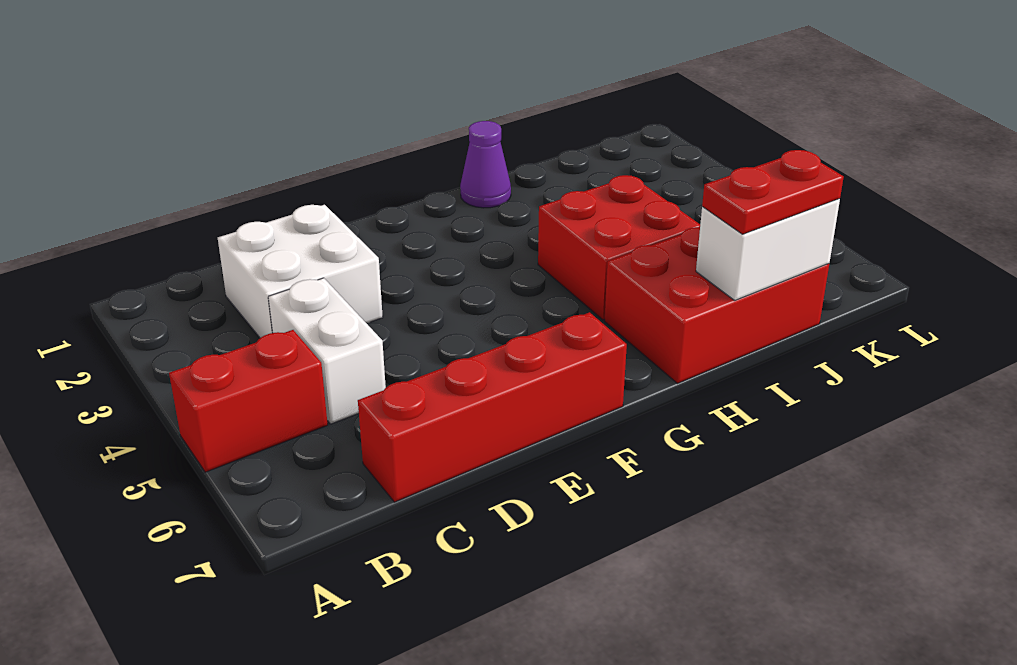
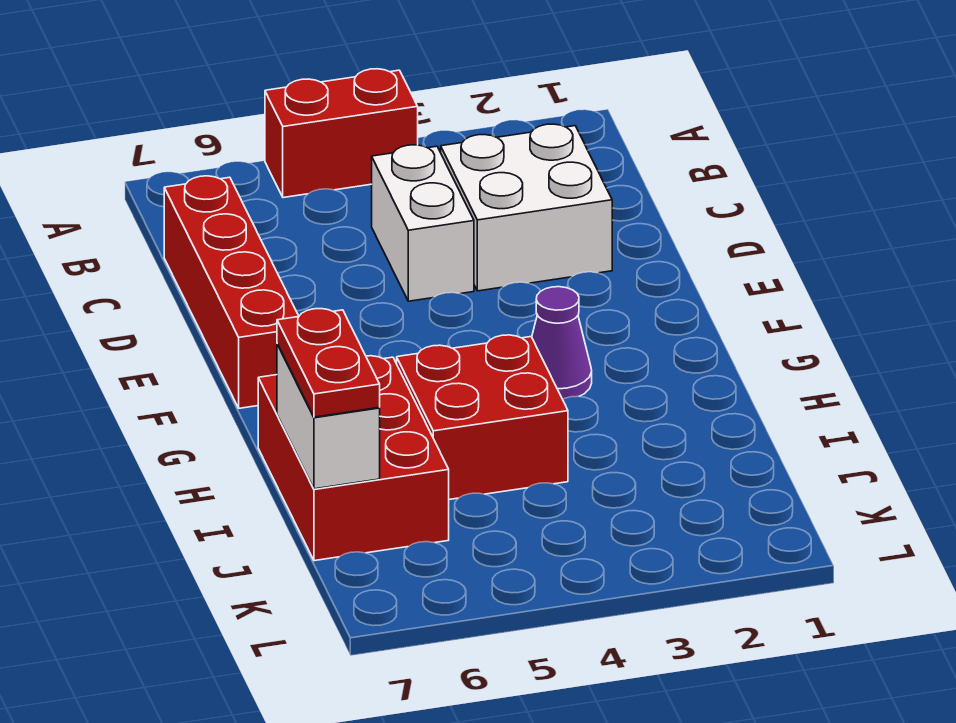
red brick A5:B5 level 1 -> red brick A4:A5 level 1
white brick C4:C5 level 1 -> white brick C4:D4 level 1
purple cone H1 level 1 -> purple cone G3 level 1

